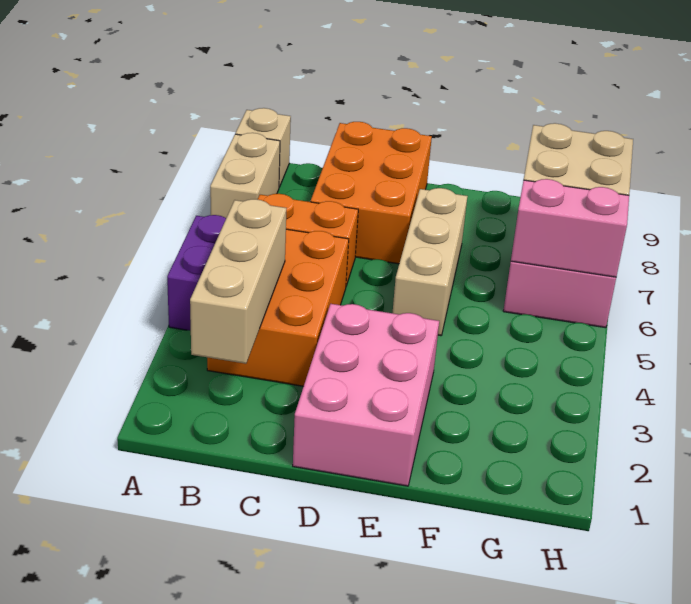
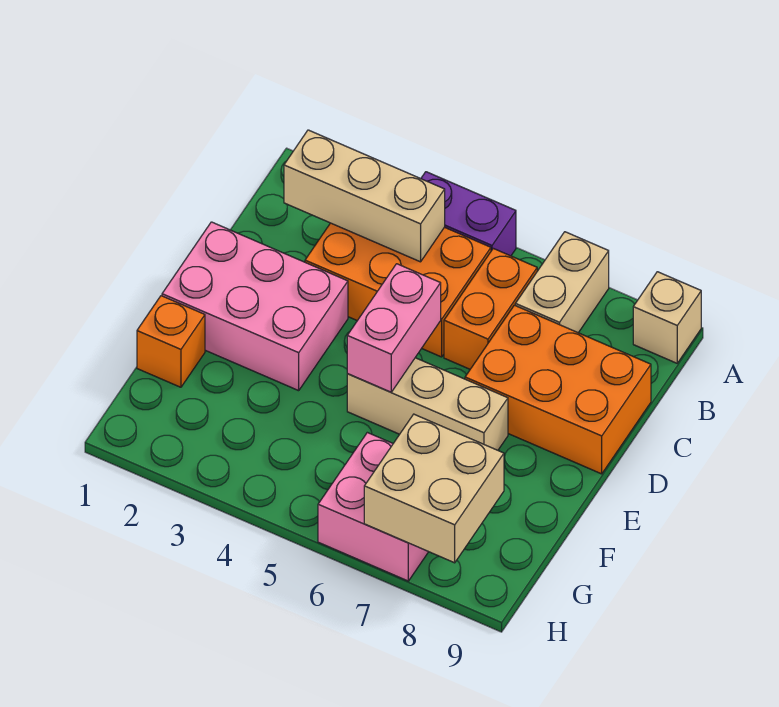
tan brick A7:A8 level 1 -> tan brick A7:B7 level 1
none -> orange brick F1 level 1
pink brick G6:H6 level 2 -> pink brick D5:E5 level 2

